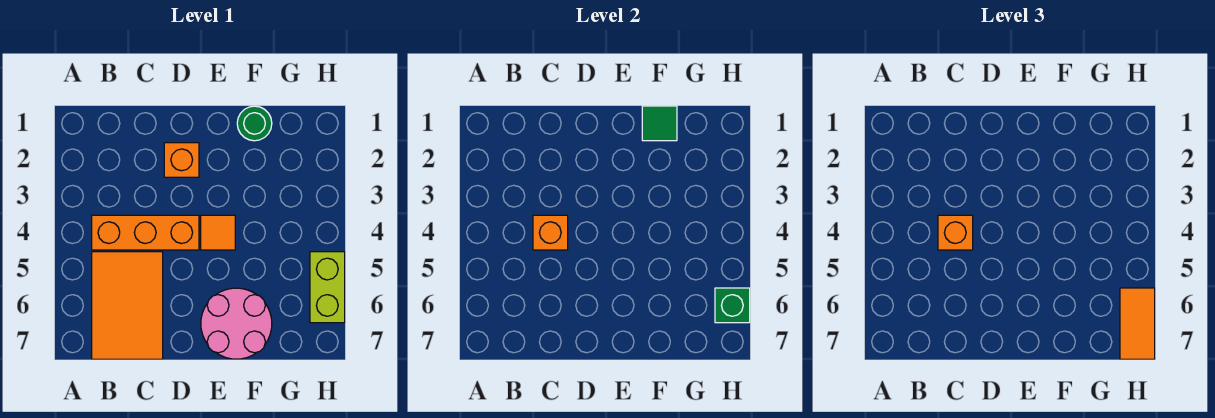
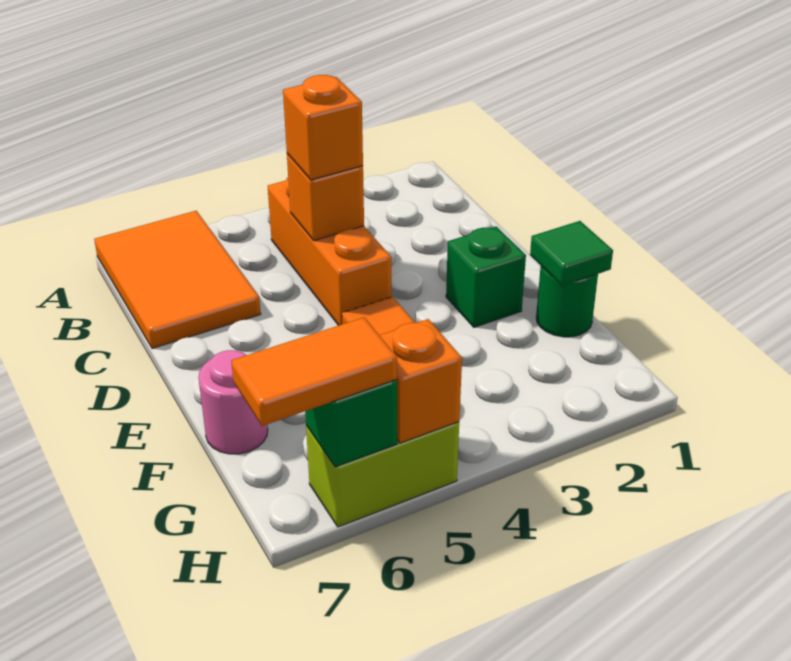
orange tile B5:C7 level 1 -> orange tile A6:C7 level 1
orange brick D2 level 1 -> orange brick H5 level 2
none -> green brick E2 level 1
pink round brick E6:F7 level 1 -> pink round brick F7 level 1

